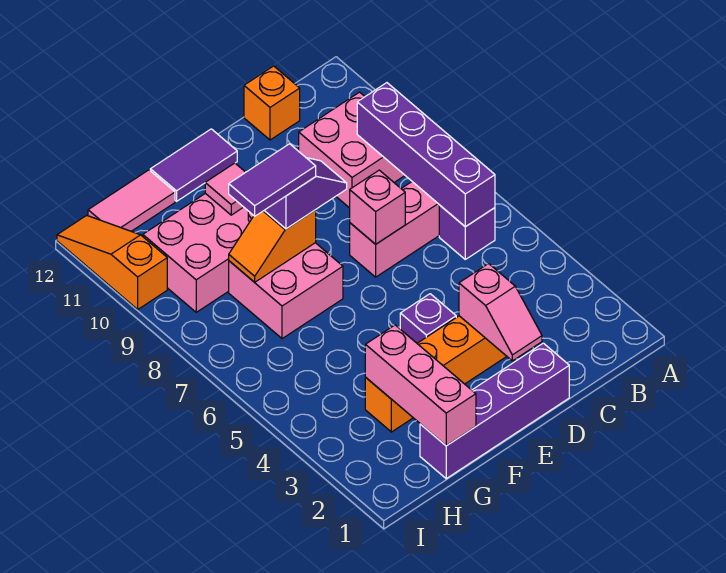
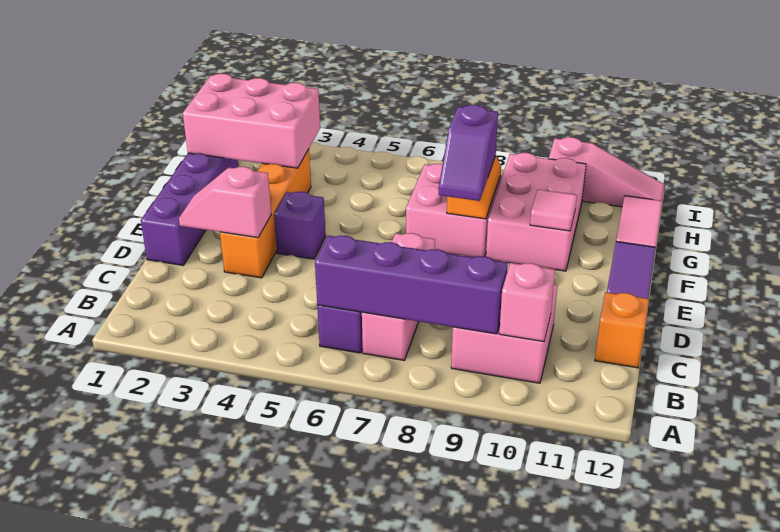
pink brick D7 level 2 -> pink brick B10 level 2
purple tile F8:G8 level 4 -> none
pink brick G1:G3 level 2 -> pink brick G1:H3 level 2
orange slope I10:I12 level 1 top 10 -> pink slope I10:I12 level 1 top 10

